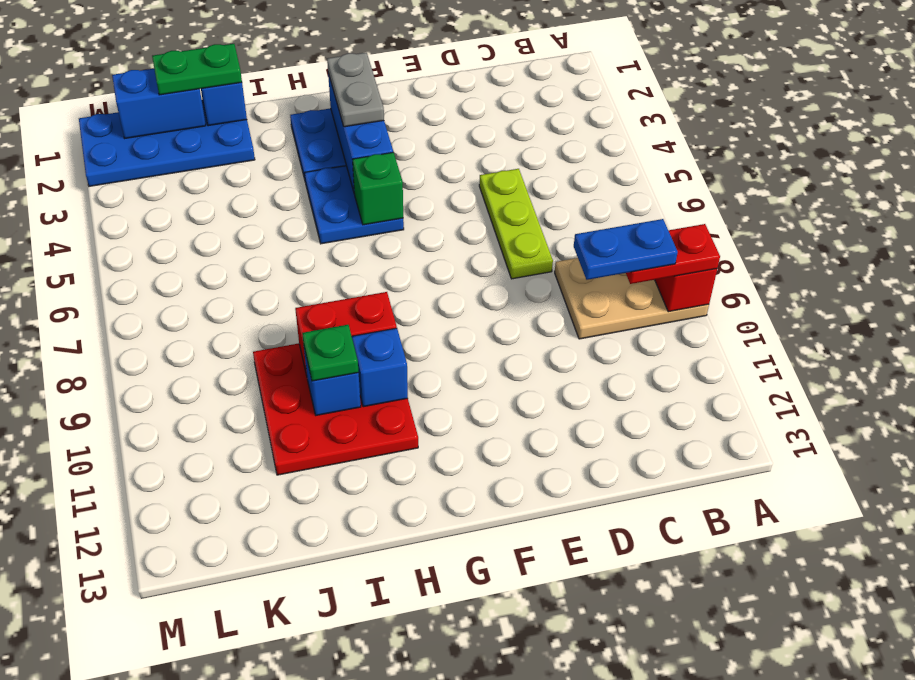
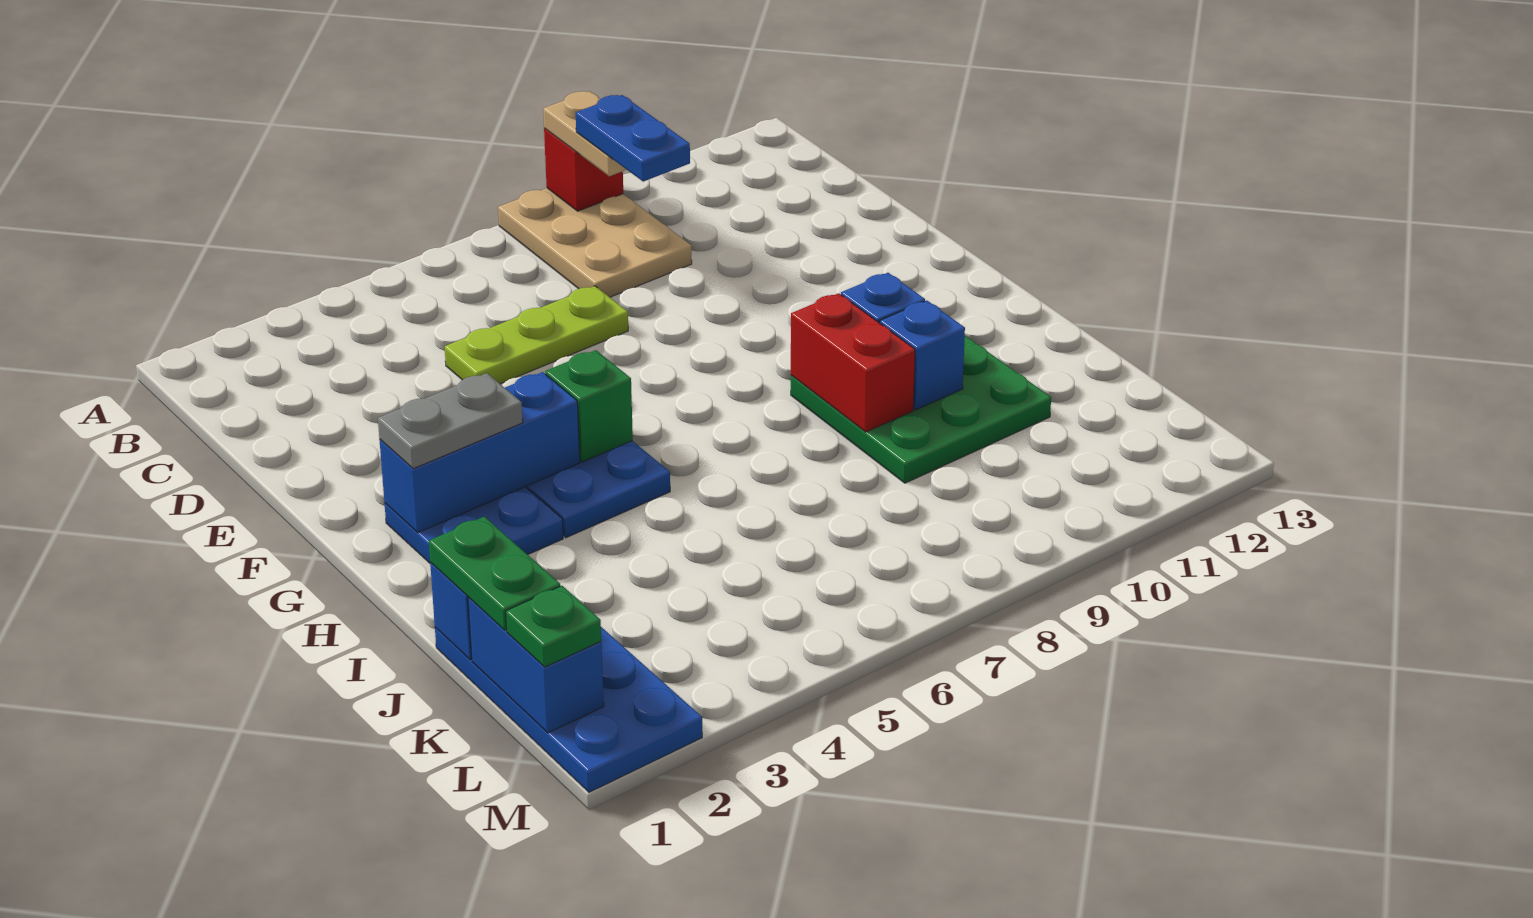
red plate A9:B9 level 3 -> tan plate A9:B9 level 3
red plate H9:J11 level 1 -> green plate H9:J11 level 1
green plate I10 level 3 -> green plate L1 level 3

